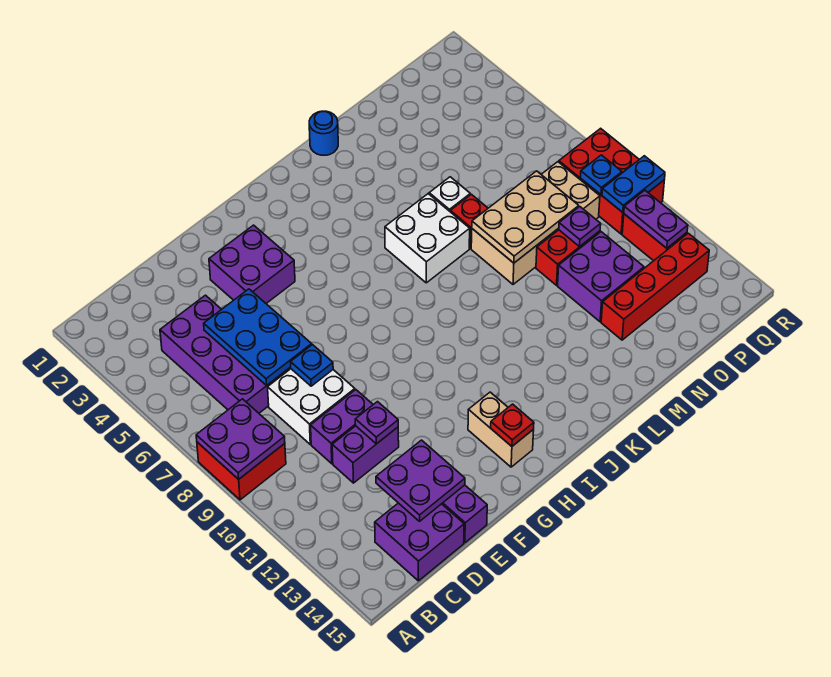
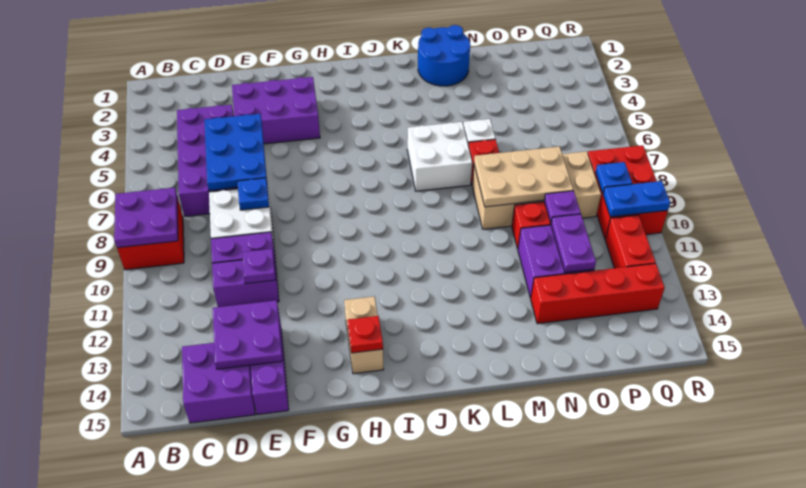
purple brick F3:G4 level 1 -> purple brick E3:G4 level 1
blue round brick L1 level 1 -> blue round brick L1:M2 level 1
purple plate Q11:Q12 level 2 -> purple plate O11:O12 level 2

